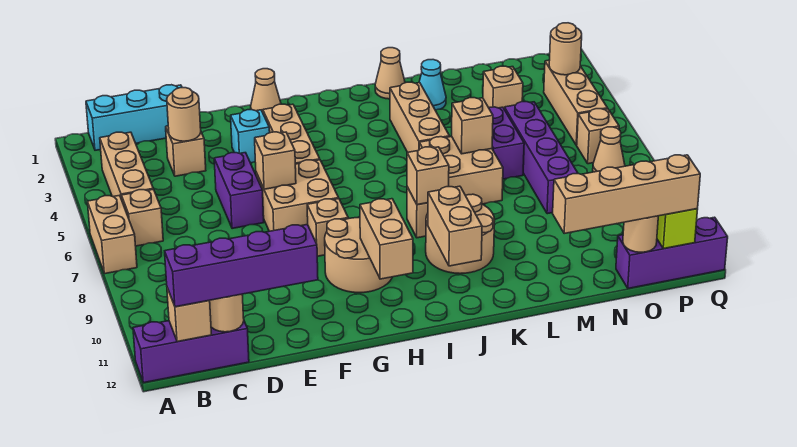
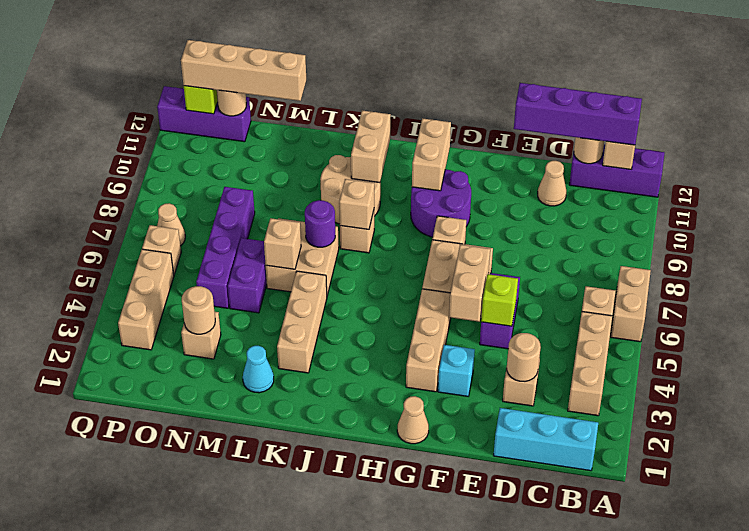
none -> lime brick E5 level 2
tan brick F6 level 2 -> tan brick F5:F6 level 2
tan round brick G9:H10 level 1 -> purple round brick G9:H10 level 1
tan cone K1 level 1 -> tan cone D11 level 1
none -> purple round brick K7 level 2
tan round brick P3 level 2 -> tan round brick N3 level 2

